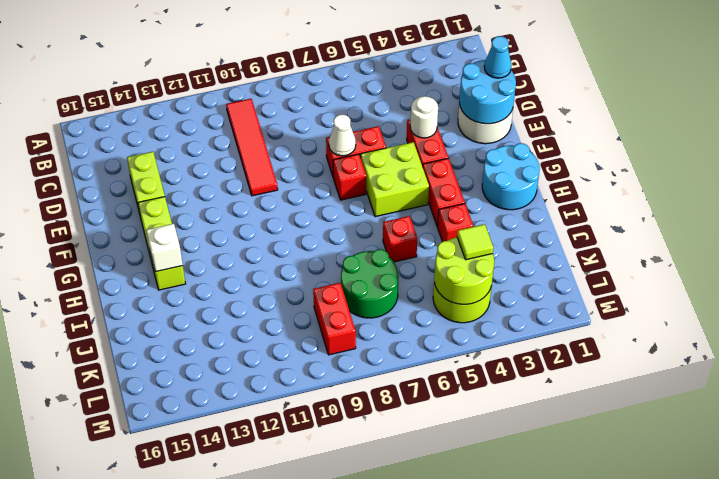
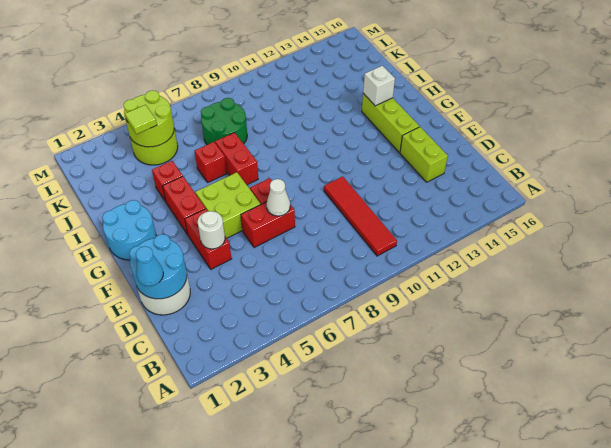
red brick K9:L9 level 1 -> red brick H7:I7 level 1

